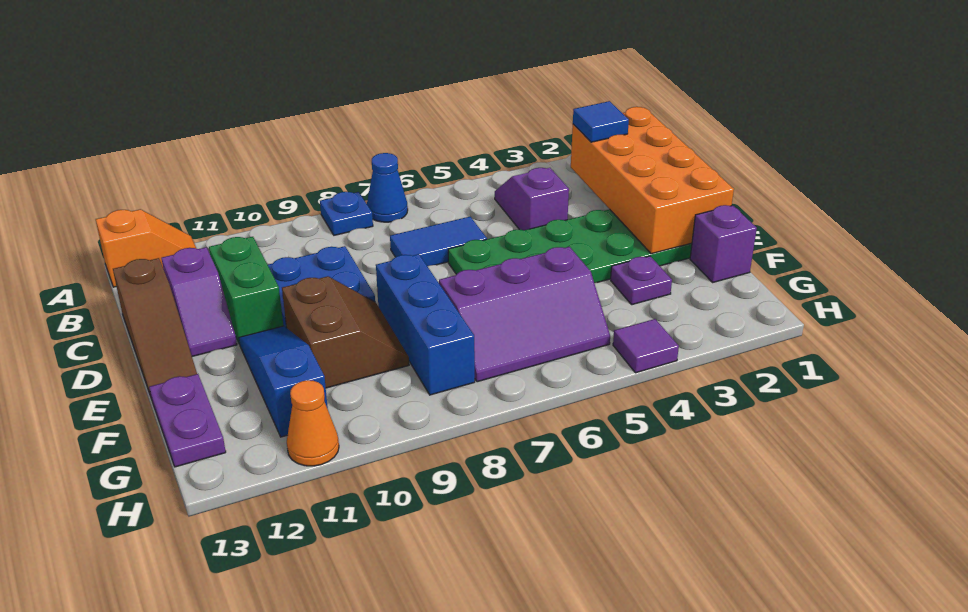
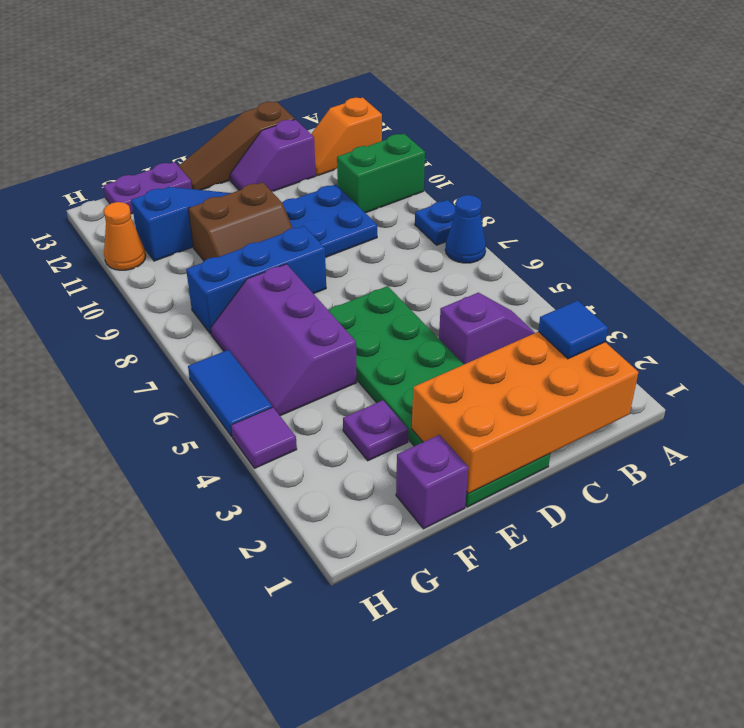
orange slope A12:A13 level 1 top 13 -> orange slope A12:B12 level 1 top A
blue tile C6:C7 level 1 -> blue tile H5:H6 level 1
green brick C11:D11 level 1 -> green brick A10:B10 level 1

